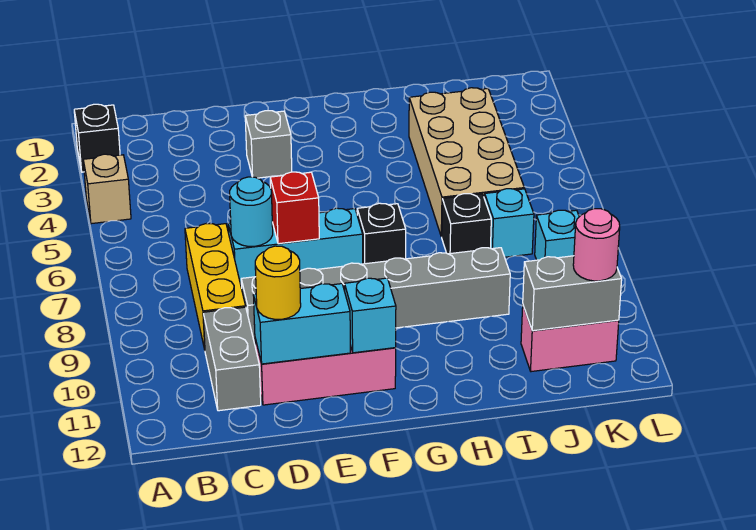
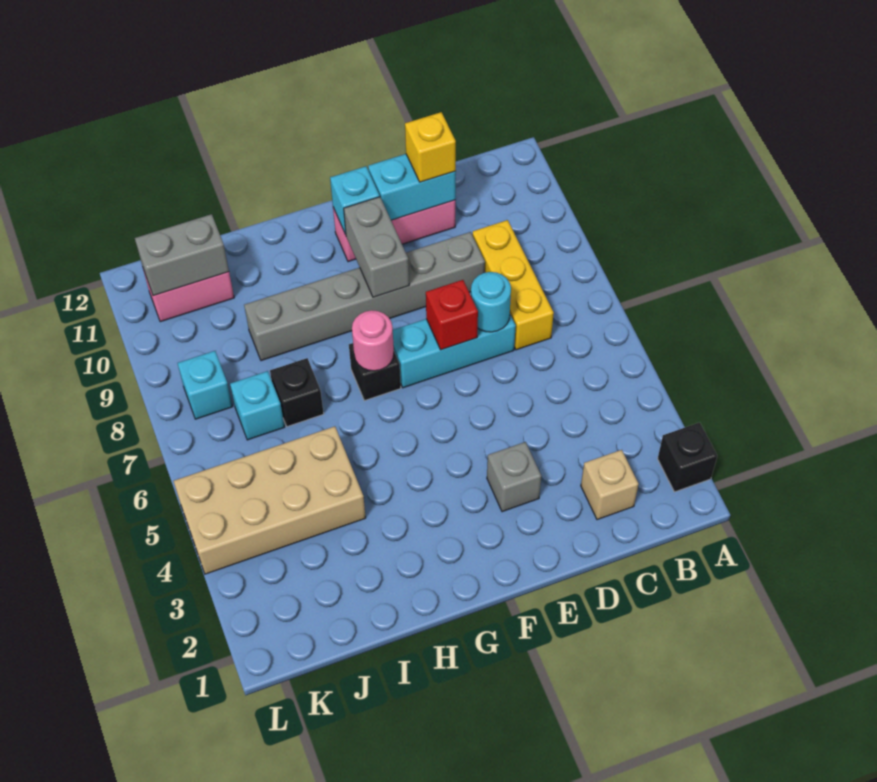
tan brick A4 level 1 -> tan brick C2 level 1
grey brick C10:C11 level 1 -> grey brick F9:F10 level 2
yellow round brick D11 level 3 -> yellow brick D11 level 3
tan brick I3:J6 level 1 -> tan brick I4:L5 level 1
pink round brick K11 level 3 -> pink round brick G7 level 2

